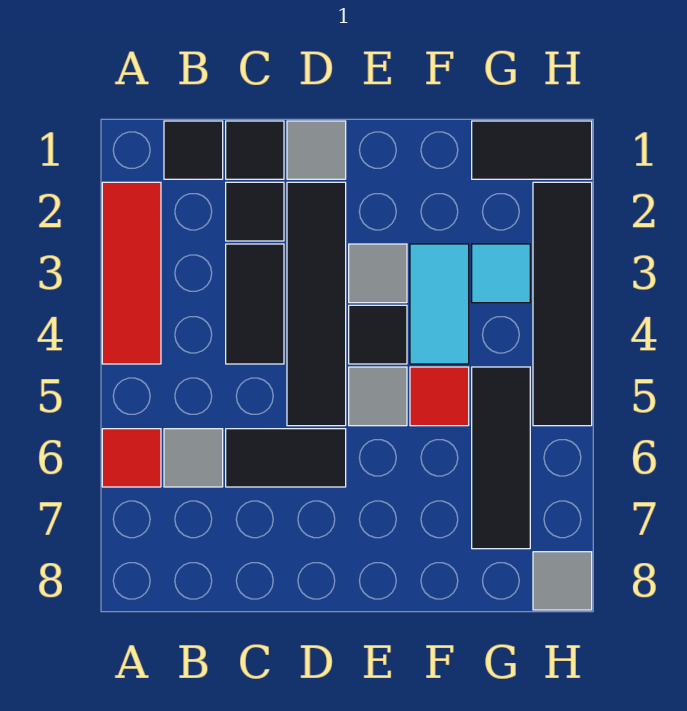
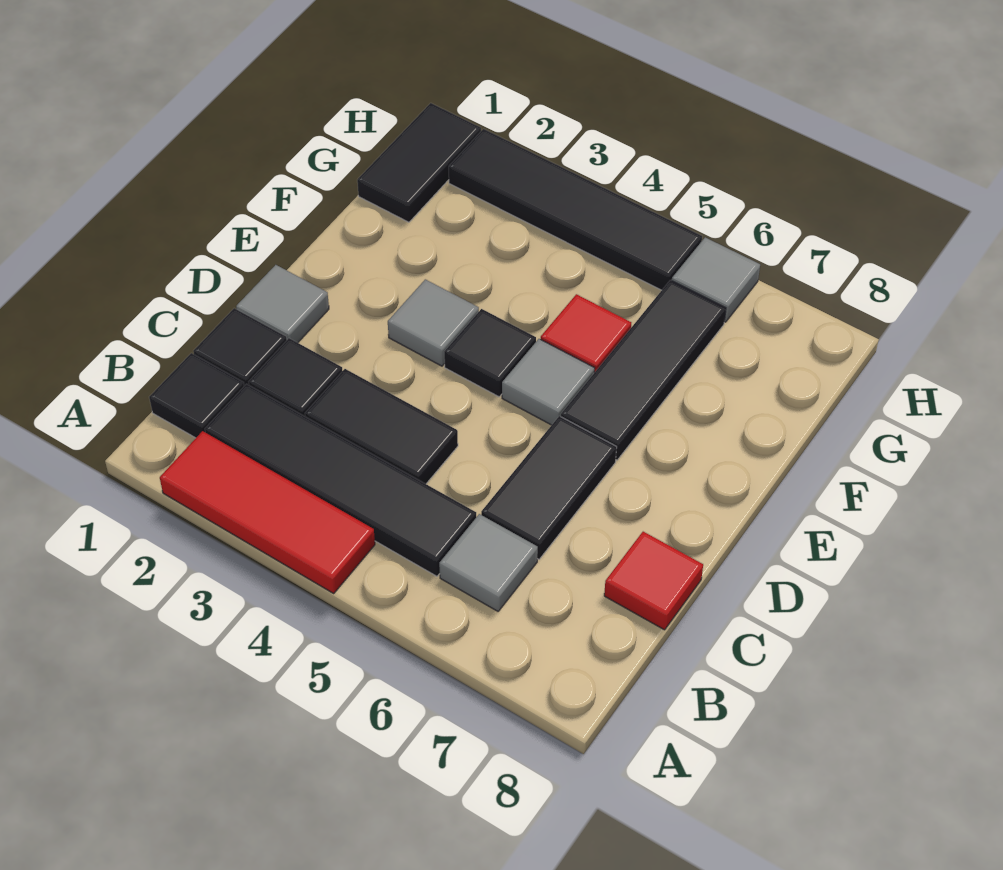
red tile A6 level 1 -> red tile C8 level 1
black tile D2:D5 level 1 -> black tile B2:B5 level 1
cyan tile F3:F4 level 1 -> none
cyan tile G3 level 1 -> none
black tile G5:G7 level 1 -> black tile E6:G6 level 1
grey tile H8 level 1 -> grey tile H6 level 1

